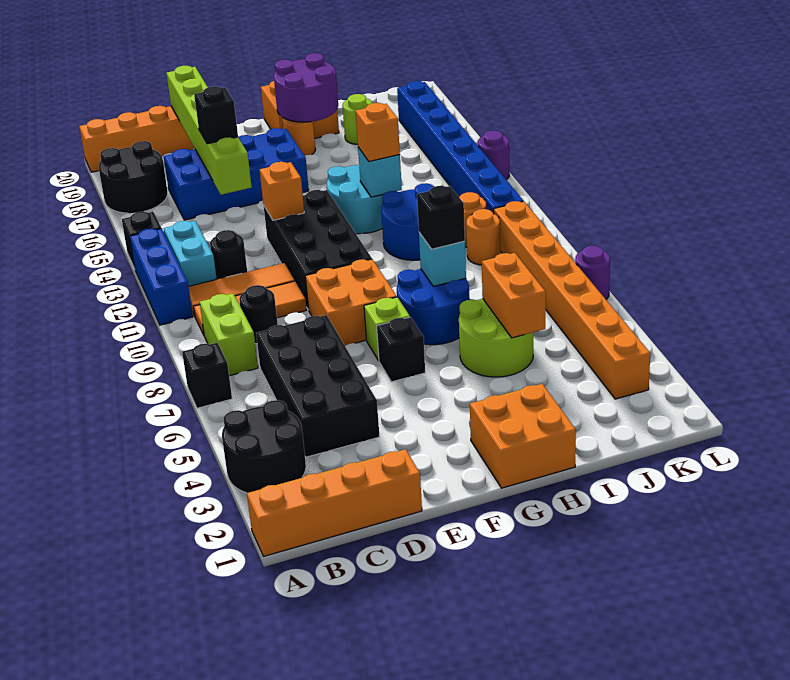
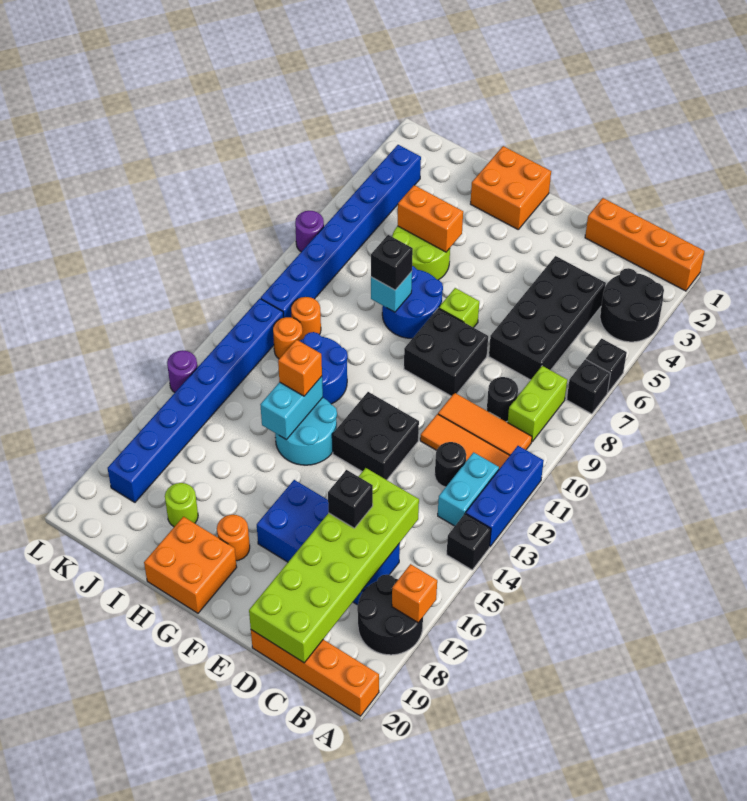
lime brick D15:D20 level 2 -> lime brick C15:D20 level 2
orange brick E8:F9 level 1 -> black brick E8:F9 level 1
black brick E10:F13 level 1 -> black brick E12:F13 level 1
orange brick E13 level 2 -> orange brick A17 level 2
black brick F6 level 1 -> black brick A6 level 1
purple round brick G18:H19 level 2 -> none
cyan brick H13 level 2 -> cyan brick H13:H14 level 2
orange brick I5:I6 level 2 -> orange brick H5:I5 level 2
orange brick K3:K10 level 1 -> blue brick K3:K10 level 1

